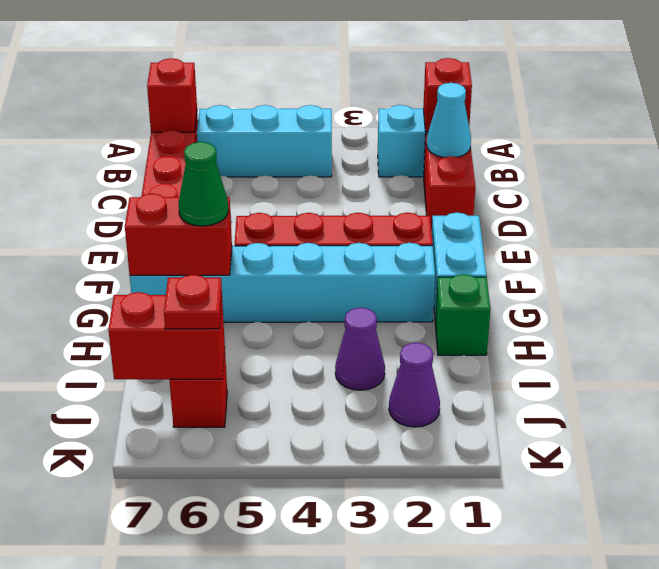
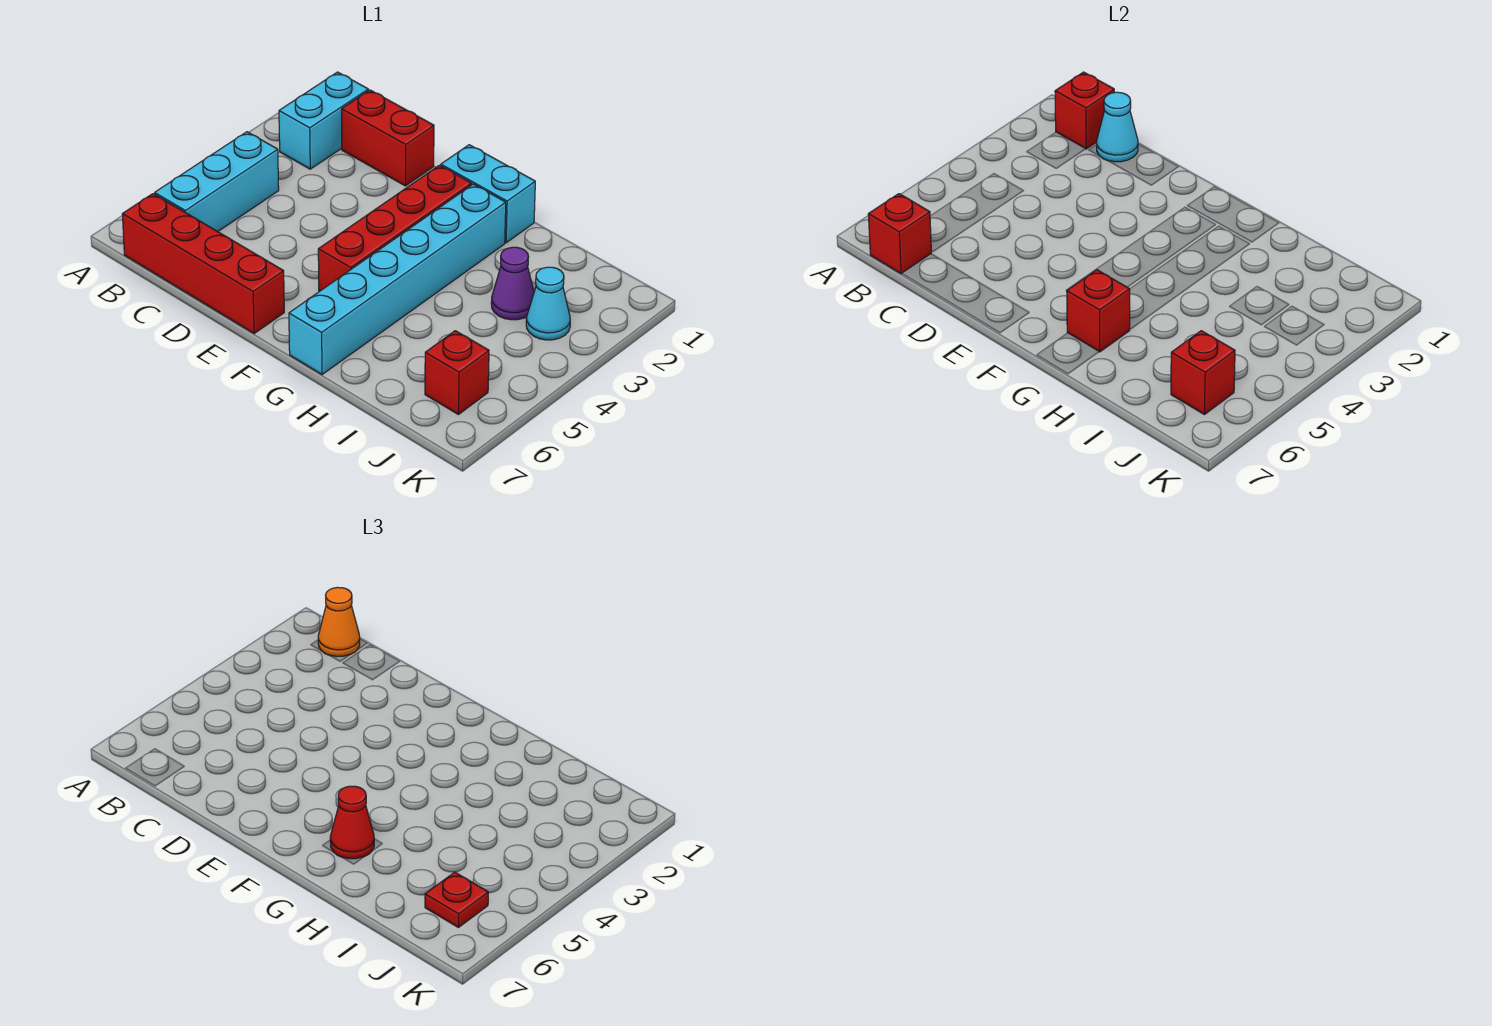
none -> orange cone B1 level 3
red brick G6:G7 level 2 -> red brick G6 level 2
green cone G6 level 3 -> red cone G6 level 3
green brick H1 level 1 -> none
purple cone J2 level 1 -> none
none -> cyan cone J3 level 1
red brick J6:J7 level 2 -> red brick J6 level 2

